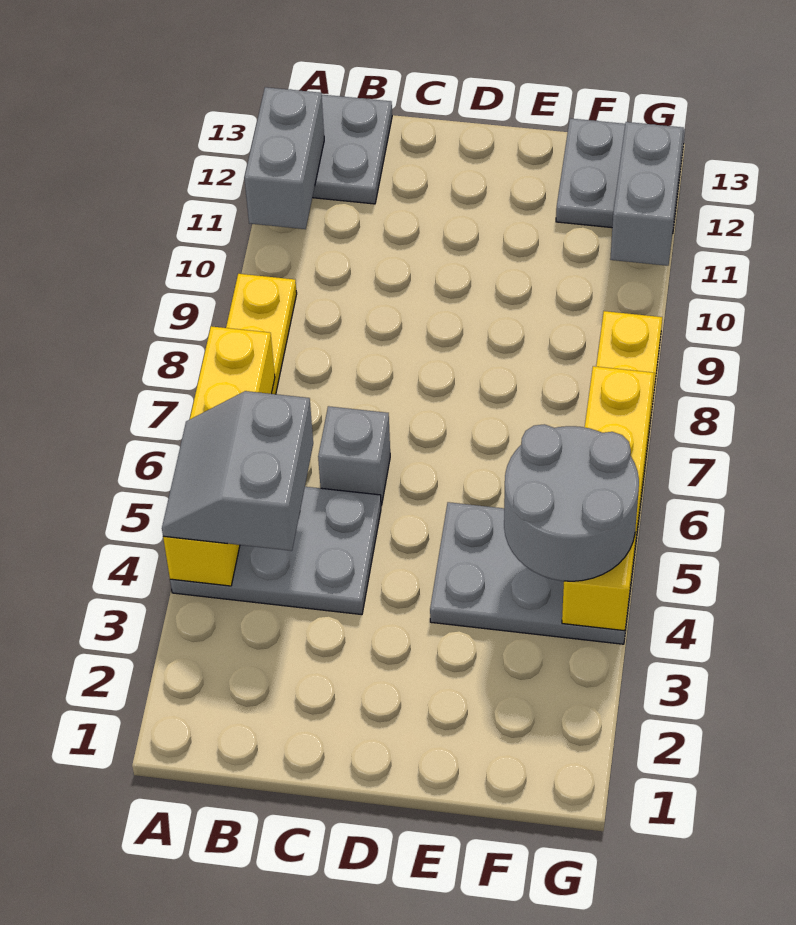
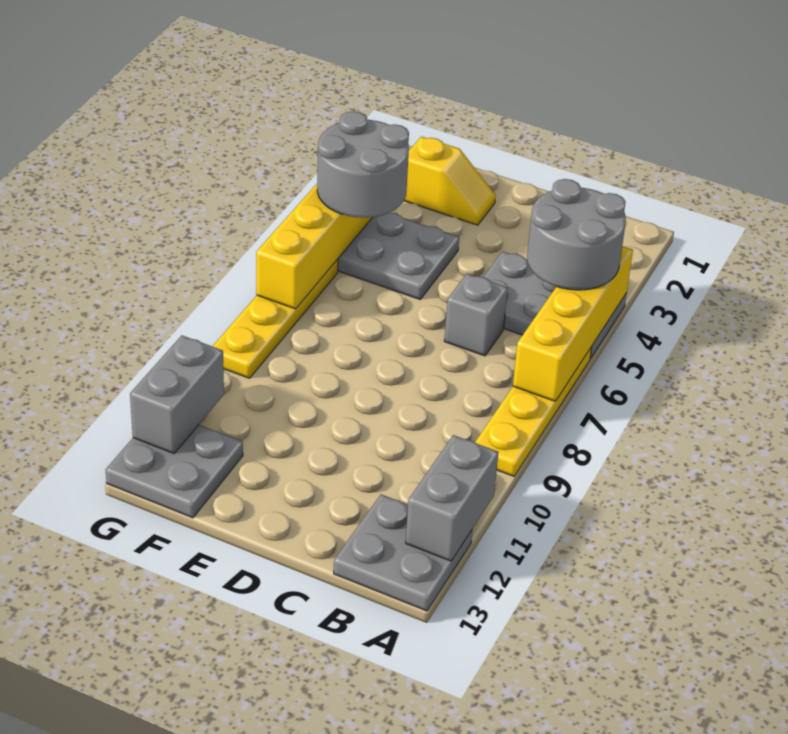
grey slope A4:B5 level 3 top B -> grey round brick A4:B5 level 3
none -> yellow slope E2:F2 level 1 top F

